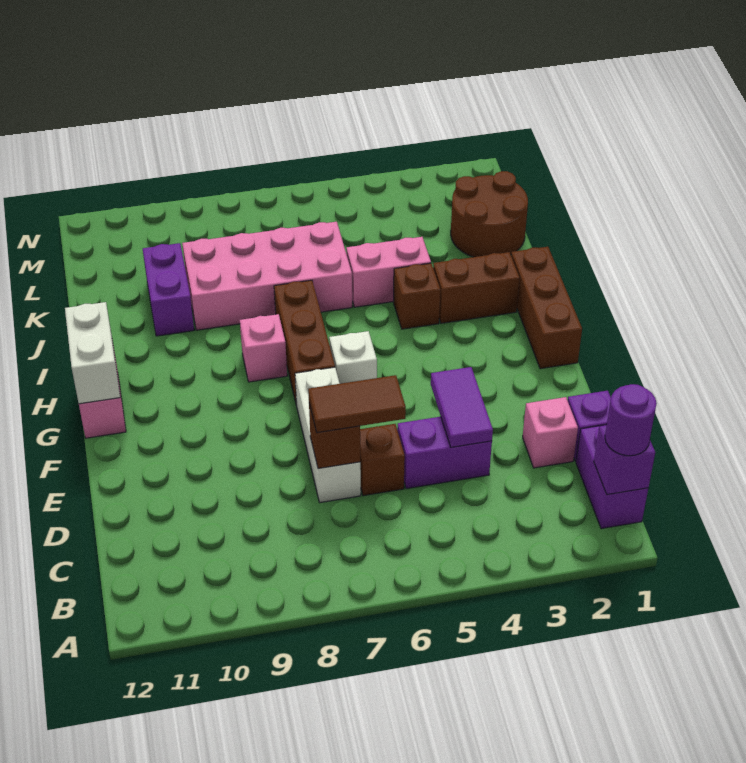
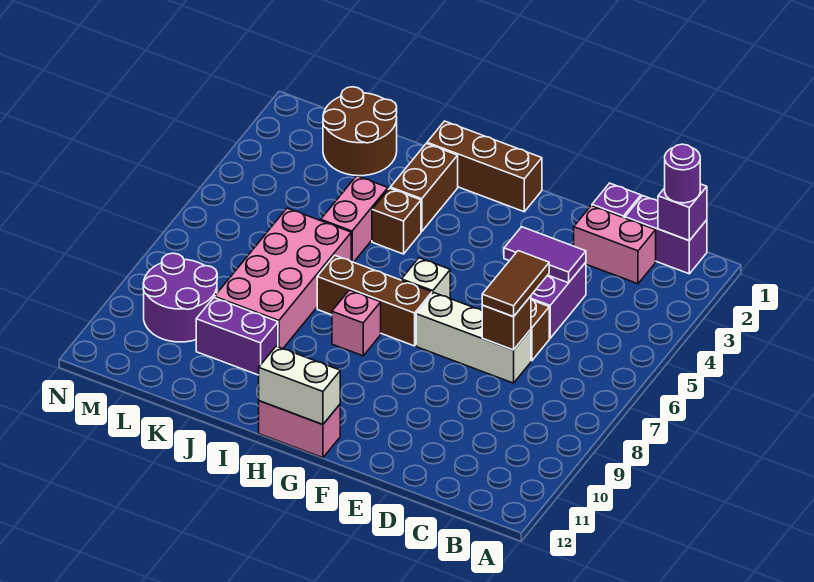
pink brick D2 level 1 -> pink brick C2:D2 level 1
none -> purple round brick L9:M10 level 1

